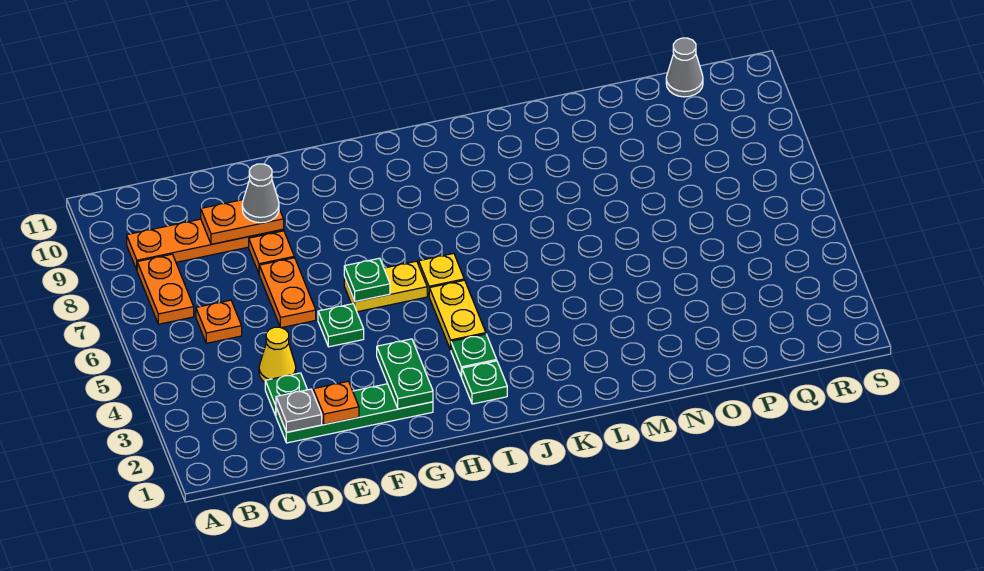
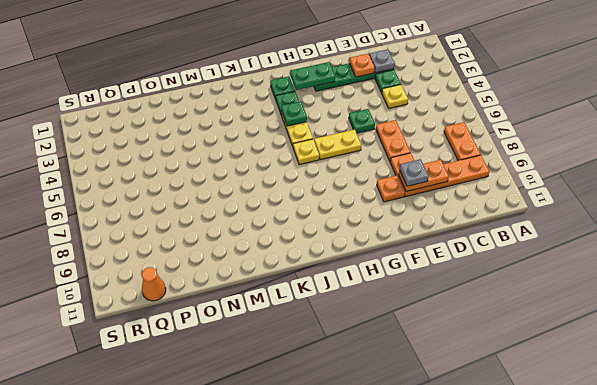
orange plate C6 level 1 -> orange plate F9 level 1
yellow cone D4 level 1 -> yellow plate D4 level 1
grey cone E9 level 3 -> grey plate E9 level 3
green plate G2:G3 level 2 -> green plate G2:H2 level 2
green plate G6 level 2 -> green plate I4 level 2
grey cone Q11 level 1 -> orange cone Q11 level 1

